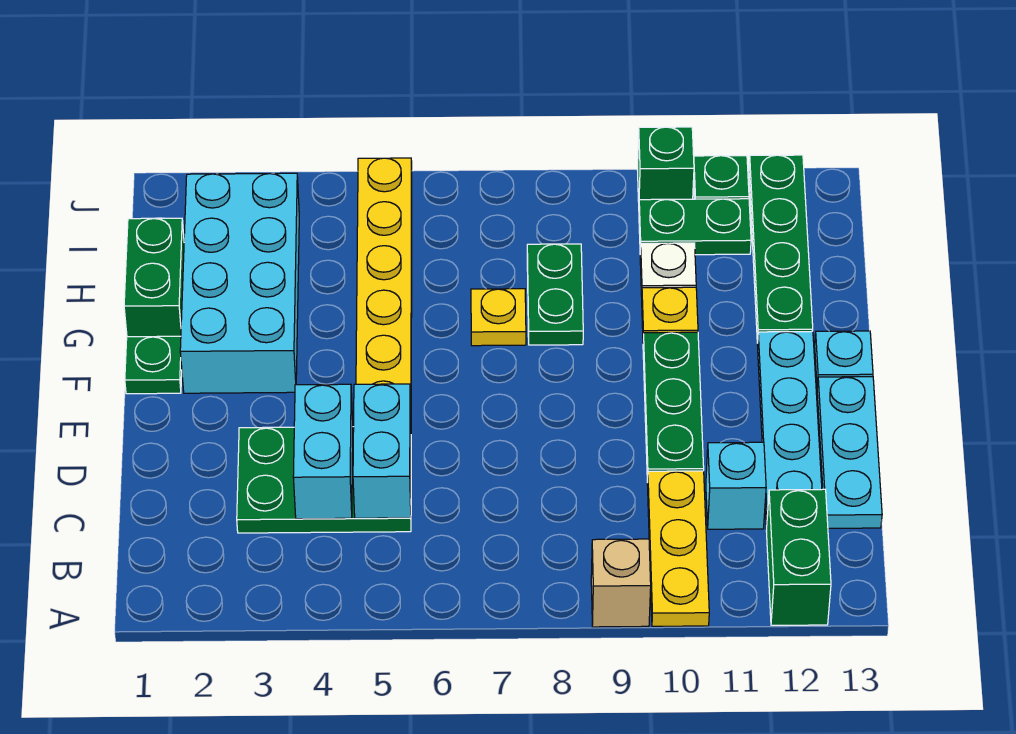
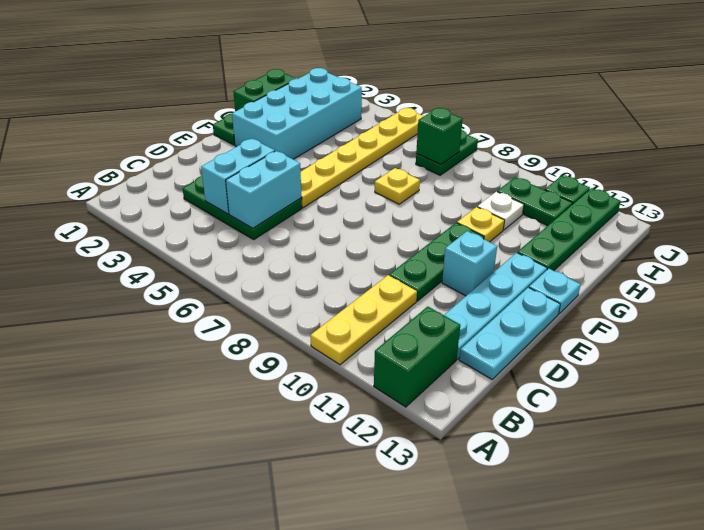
tan brick A9 level 1 -> none
cyan brick C11 level 1 -> cyan brick E11 level 1
green plate G8:H8 level 1 -> green plate I7:J7 level 1
green brick J10 level 1 -> green brick I7 level 2

